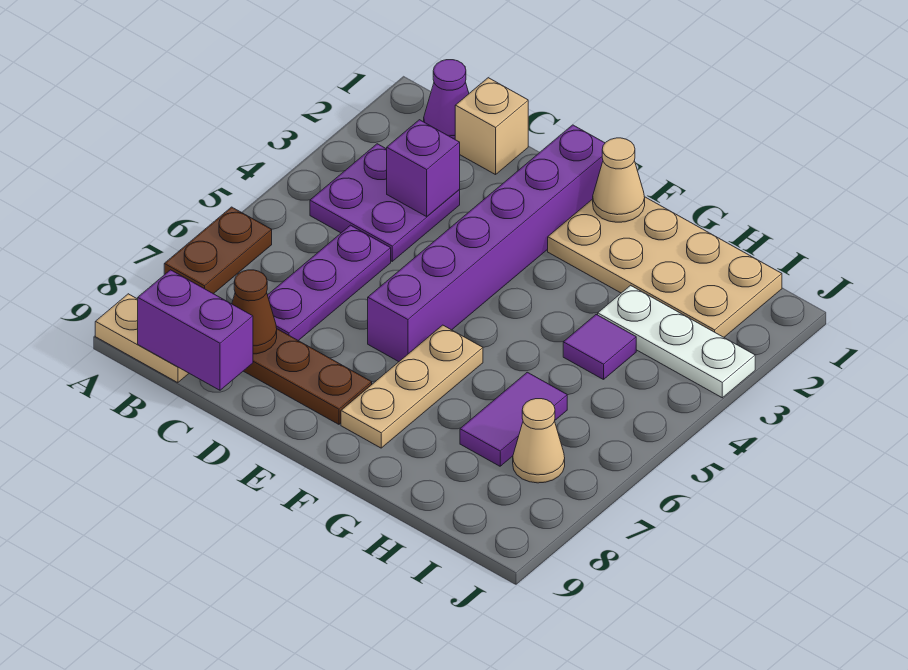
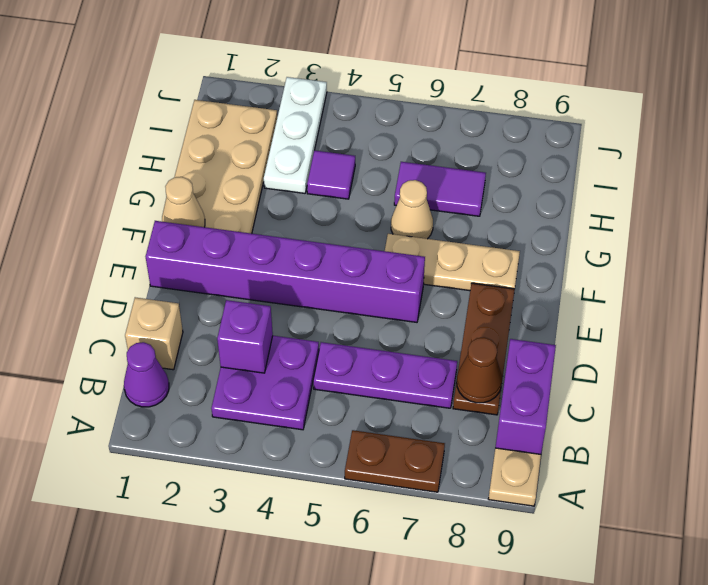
tan cone I7 level 1 -> tan cone G6 level 1

